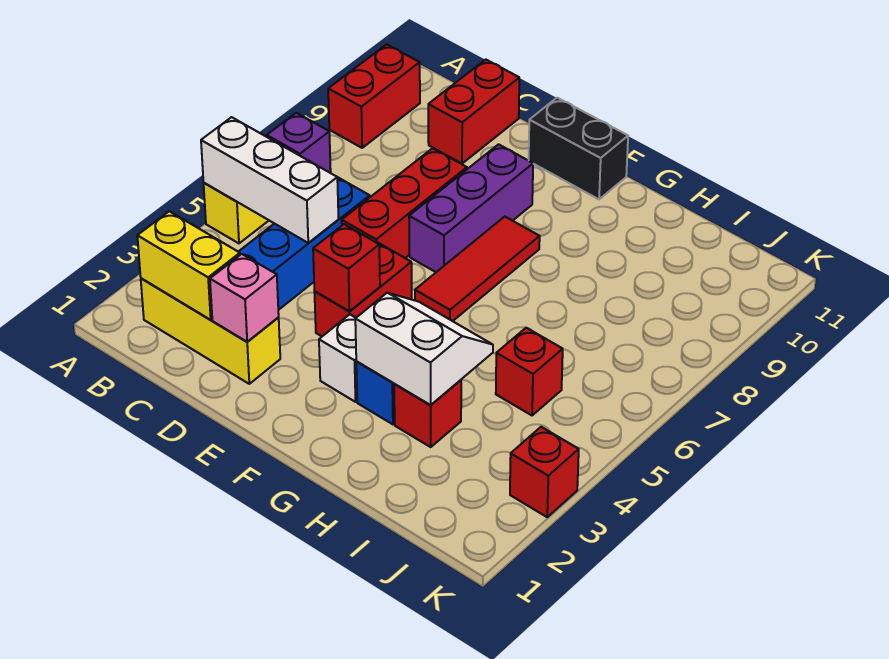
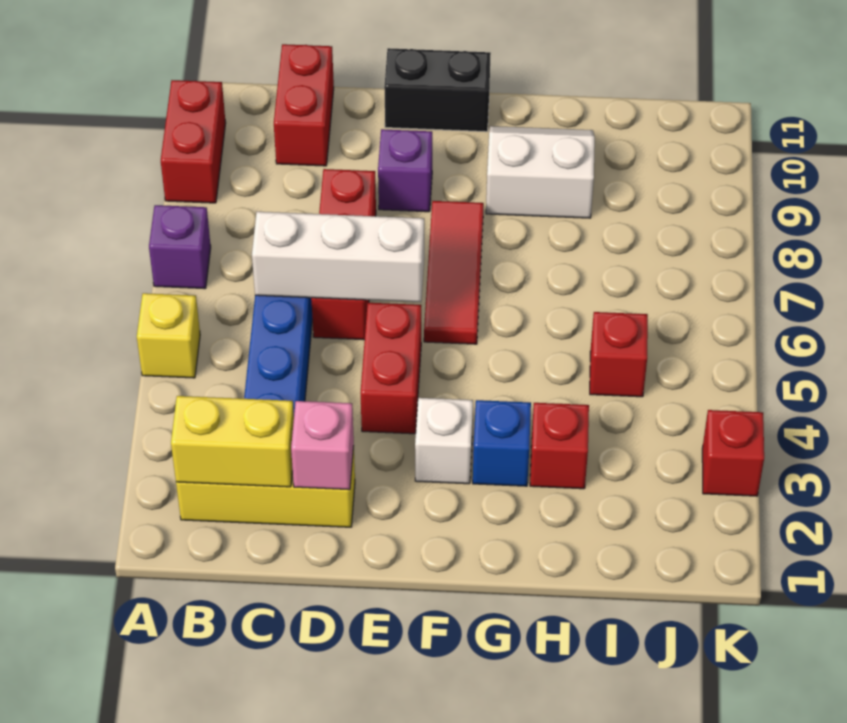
white brick A5:C5 level 2 -> white brick C6:E6 level 2
red brick E4 level 2 -> none
purple brick E7:E9 level 1 -> purple brick E9 level 1
white slope G3:H4 level 2 top 3 -> white slope G9:H10 level 1 top 9

